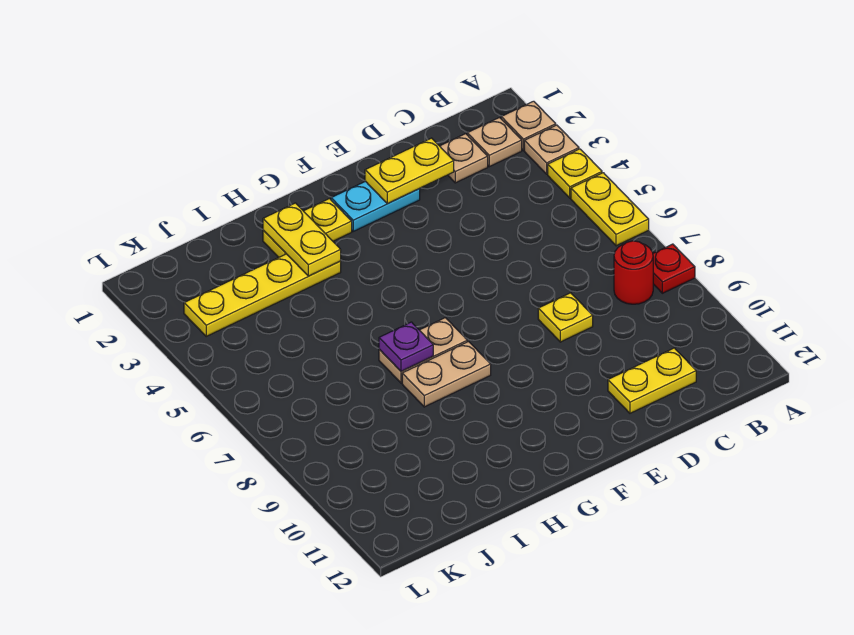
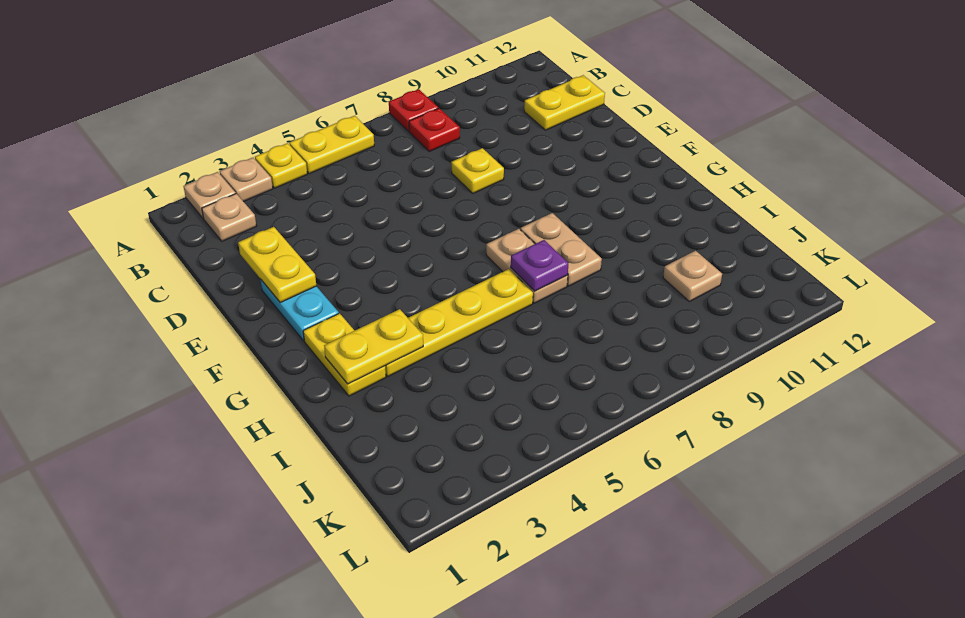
red round brick B8 level 1 -> red plate B8 level 1
tan plate C2 level 1 -> tan plate J10 level 1
yellow plate C11:D11 level 1 -> yellow plate C11:C12 level 1
yellow plate H3:K3 level 1 -> yellow plate H3:H6 level 1

